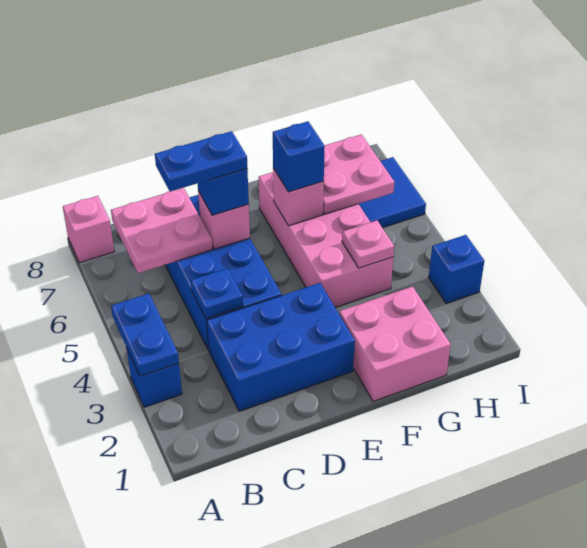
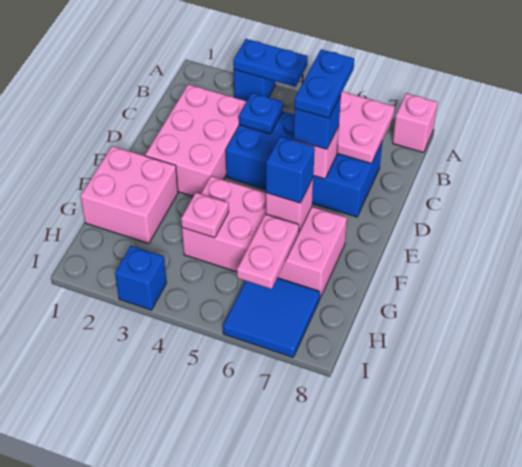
blue brick C2:E3 level 1 -> pink brick C2:E3 level 1
pink plate G6:H7 level 2 -> pink plate G6:H6 level 2

